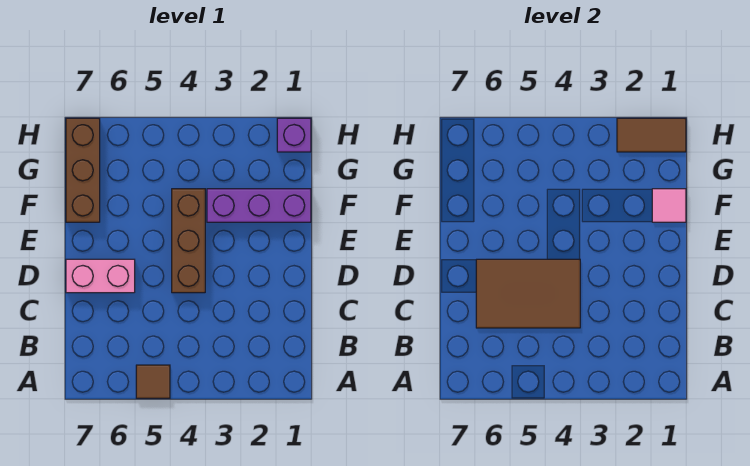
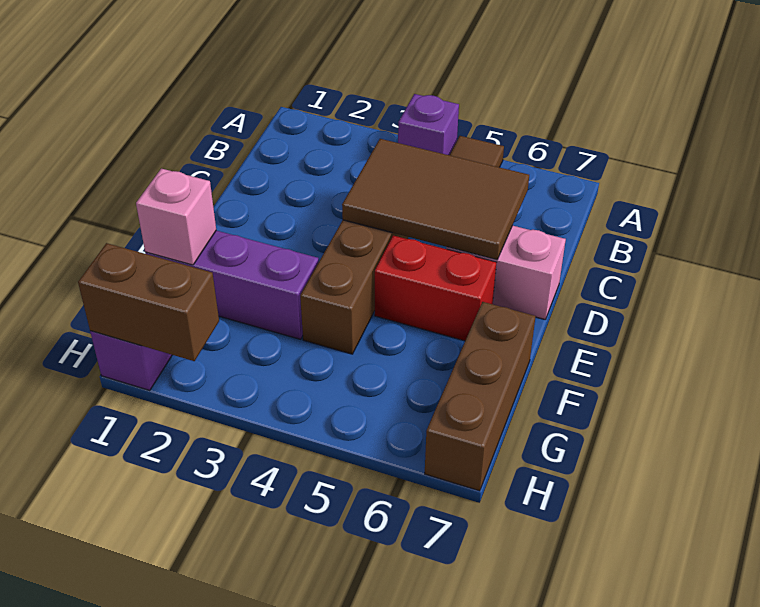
none -> purple brick A4 level 1
none -> red brick E5:E6 level 1
pink tile F1 level 2 -> pink brick F1 level 2
brown tile H1:H2 level 2 -> brown brick H1:H2 level 2

